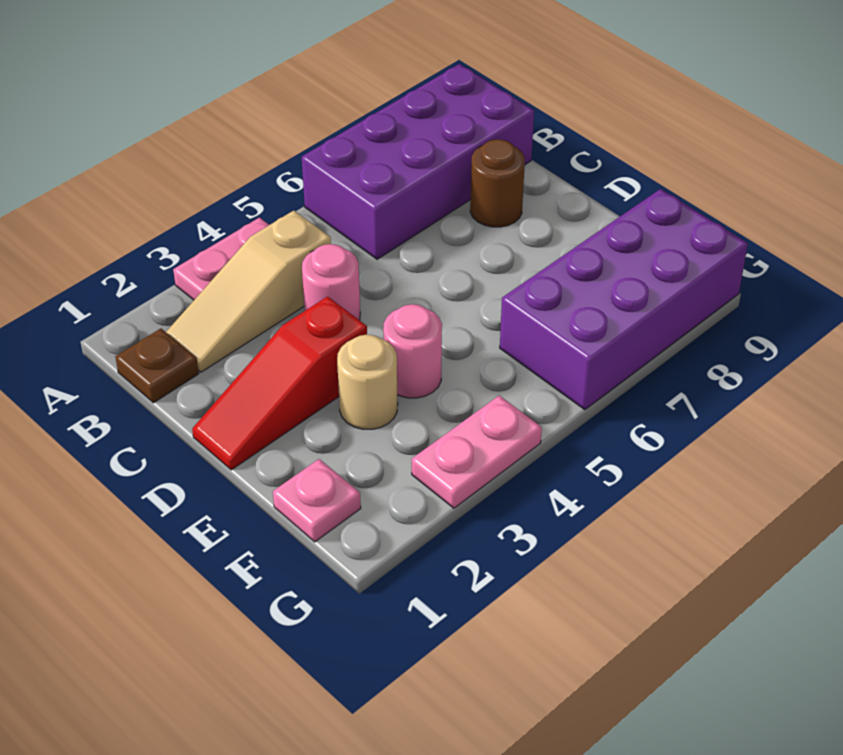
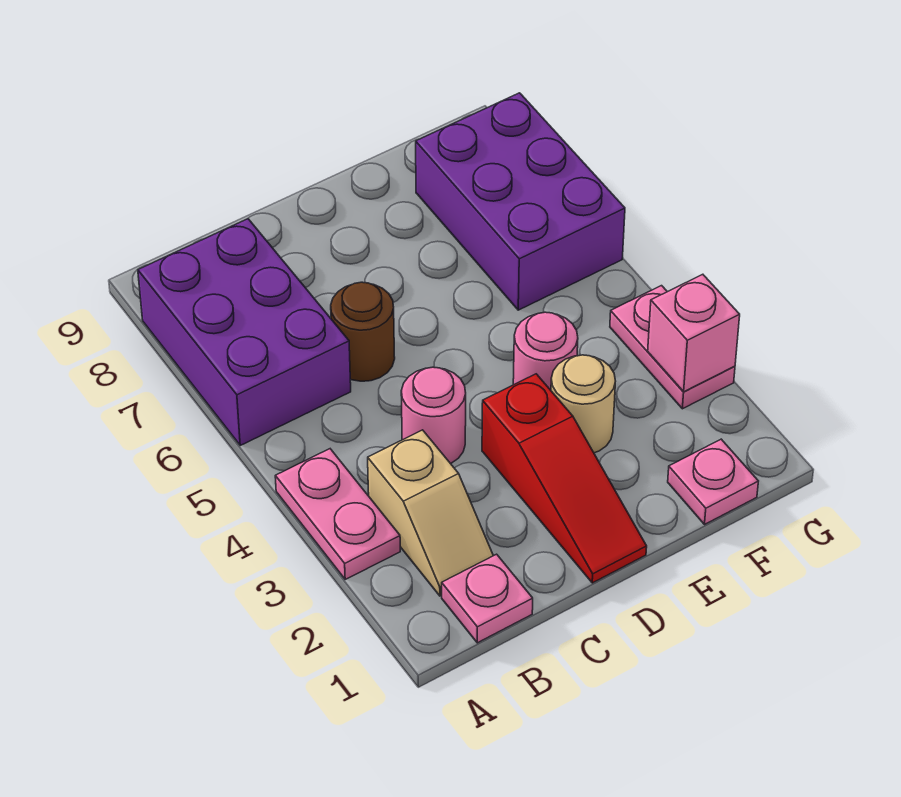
purple brick A6:B9 level 1 -> purple brick A6:B8 level 1
brown plate B1 level 1 -> pink plate B1 level 1
tan slope B2:B4 level 1 top 4 -> tan slope B2:B3 level 1 top 3
brown round brick C8 level 1 -> brown round brick C6 level 1
purple brick F6:G9 level 1 -> purple brick F6:G8 level 1
none -> pink brick G3 level 2

